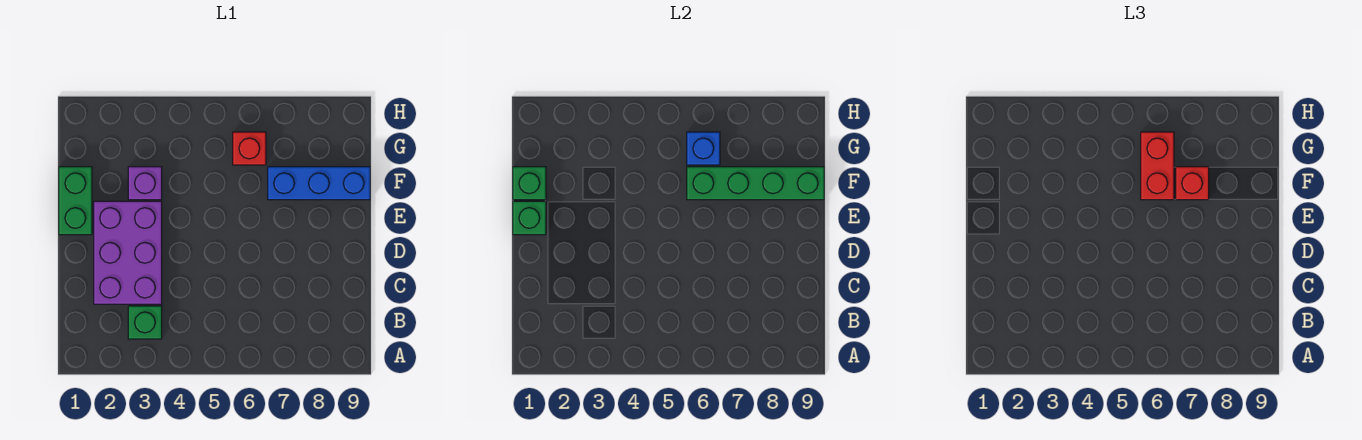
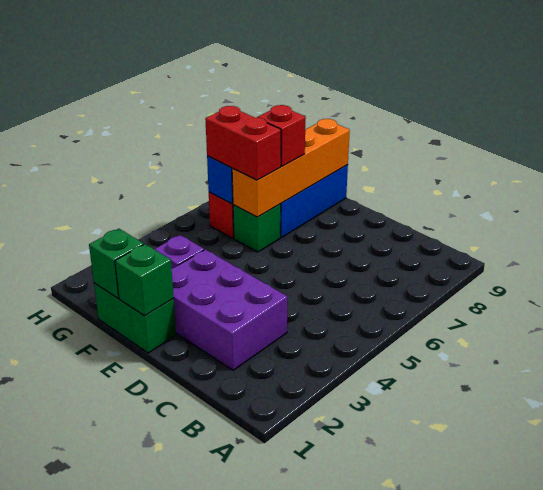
green brick B3 level 1 -> green brick F6 level 1
green brick F6:F9 level 2 -> orange brick F6:F9 level 2

